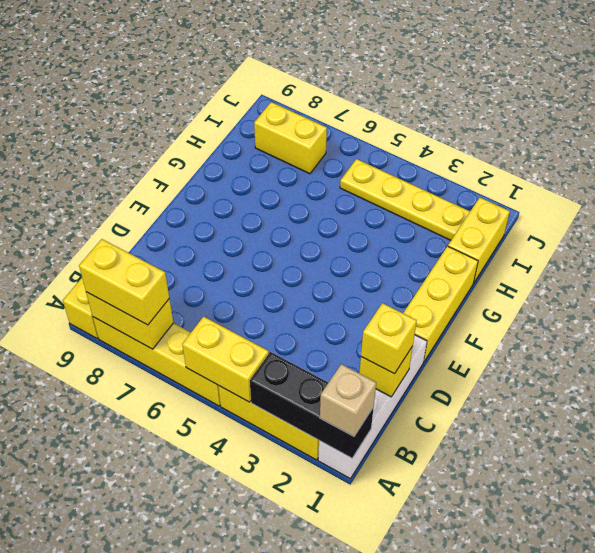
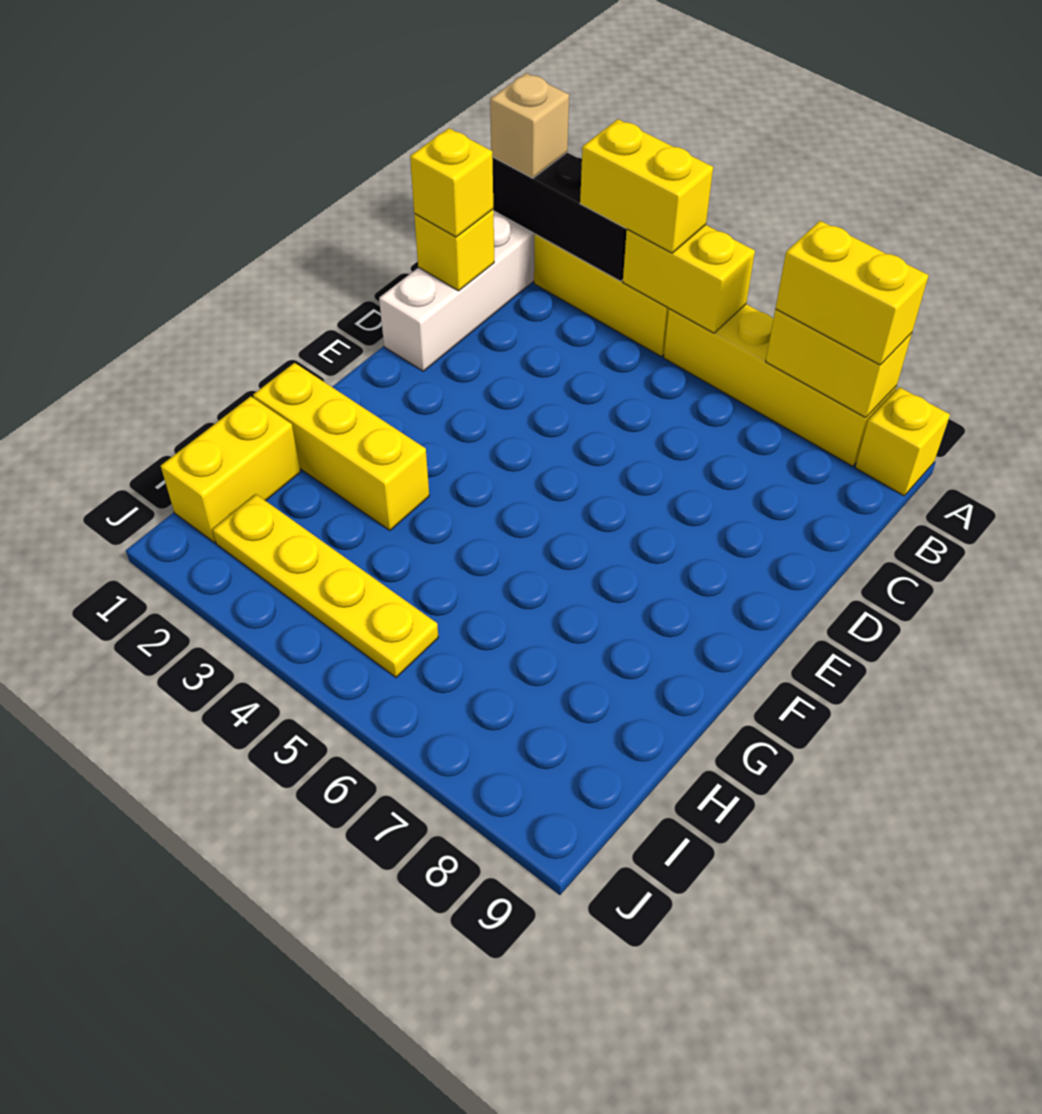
yellow brick E1:G1 level 1 -> yellow brick G1:G3 level 1
yellow brick I7:I8 level 1 -> yellow brick A3:A4 level 3

